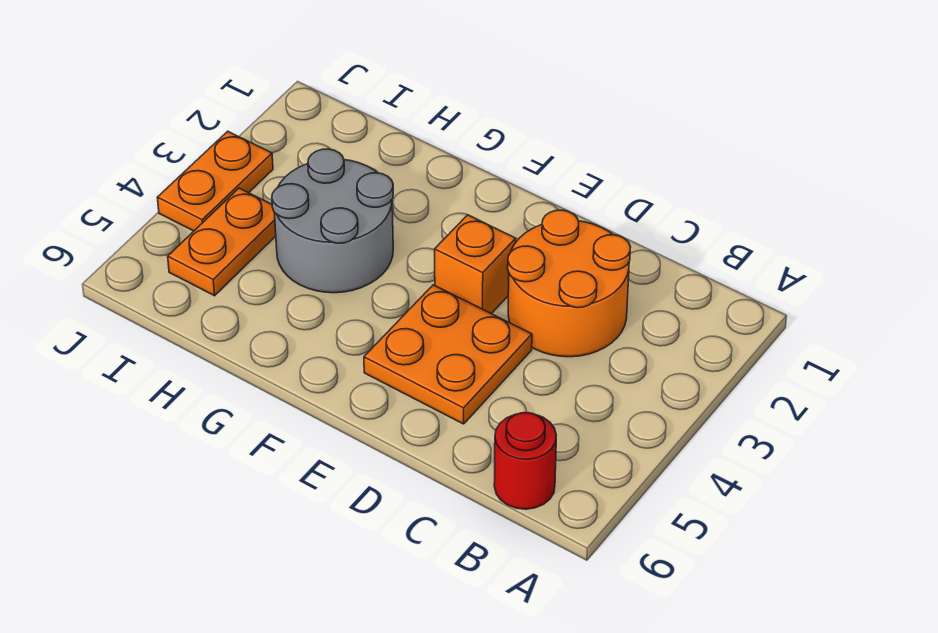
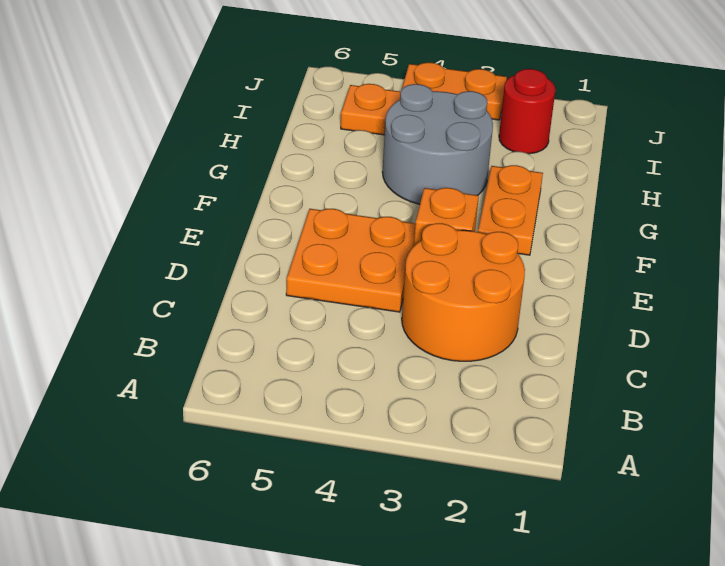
red round brick B6 level 1 -> red round brick I2 level 1
none -> orange plate F2:G2 level 1

